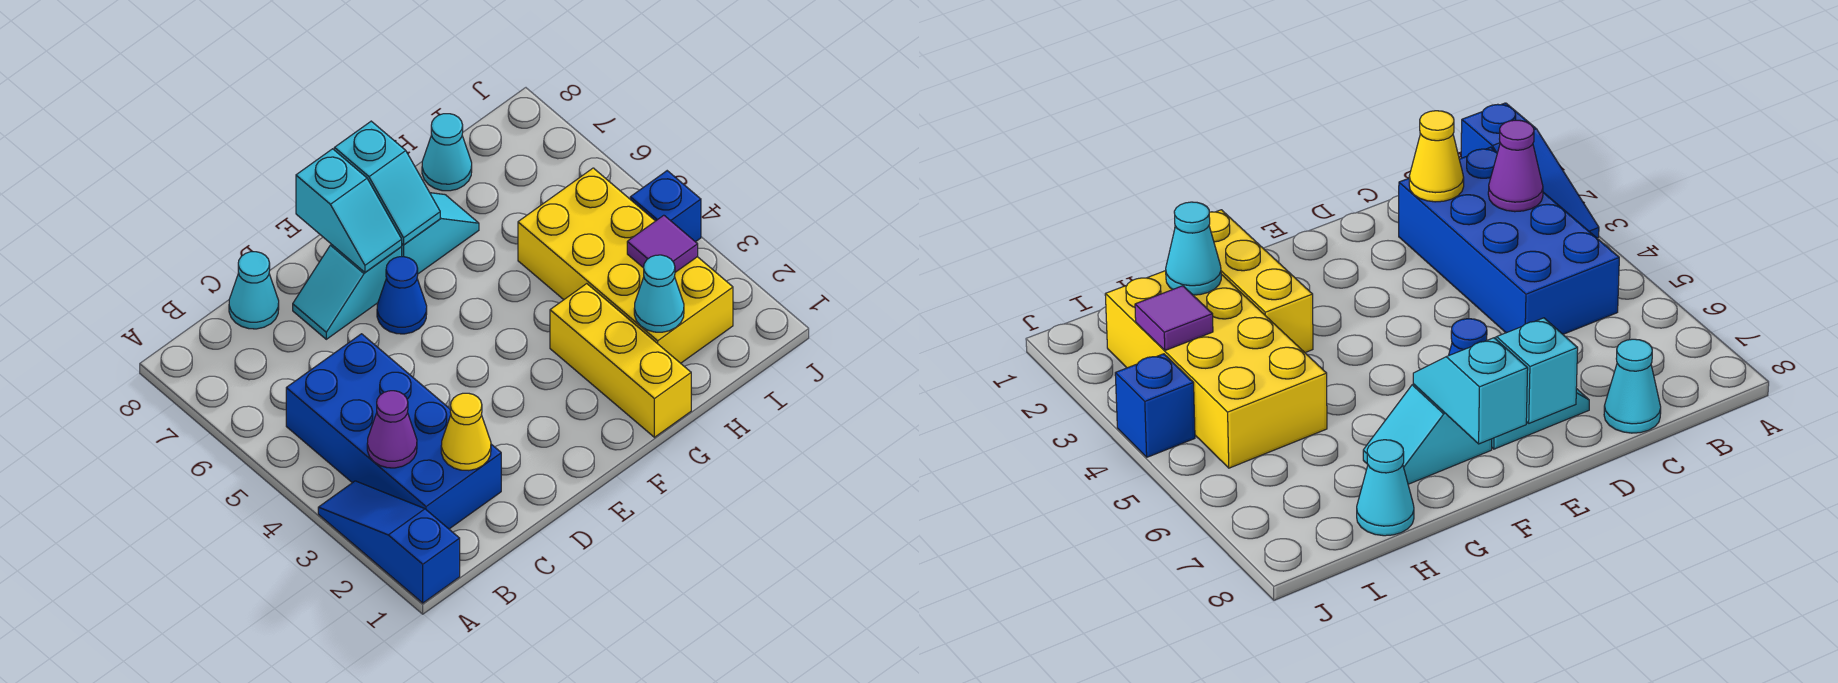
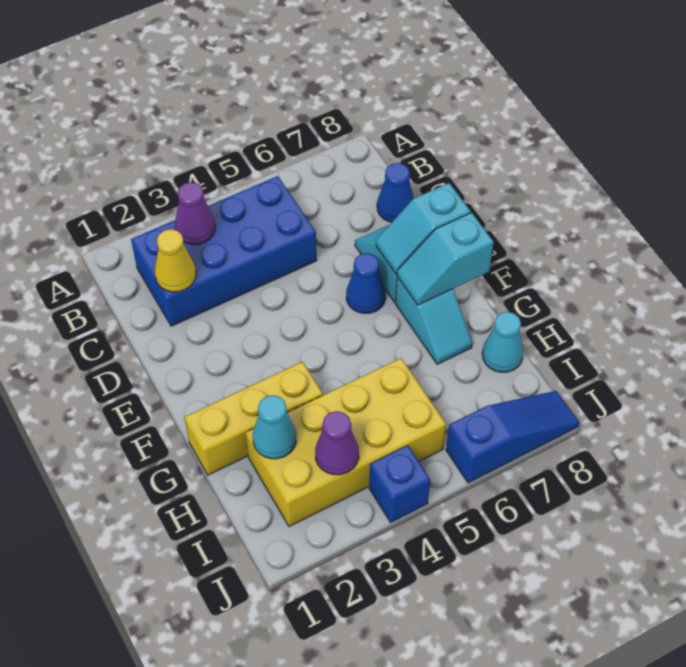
blue slope A1:A3 level 1 top 1 -> blue slope J6:J8 level 1 top 6
cyan cone C8 level 1 -> blue cone C8 level 1
purple tile I3 level 2 -> purple cone I3 level 2

